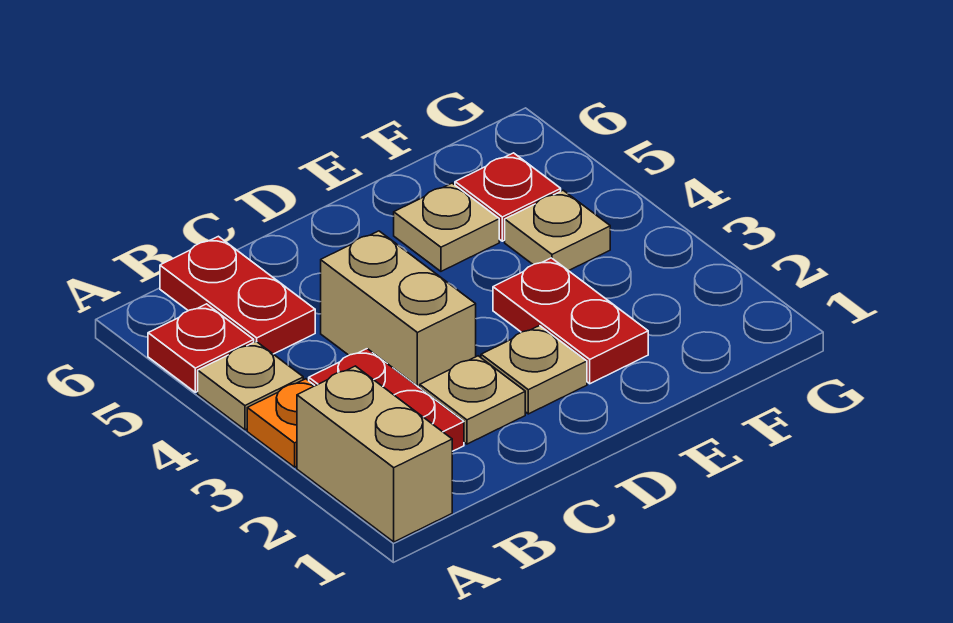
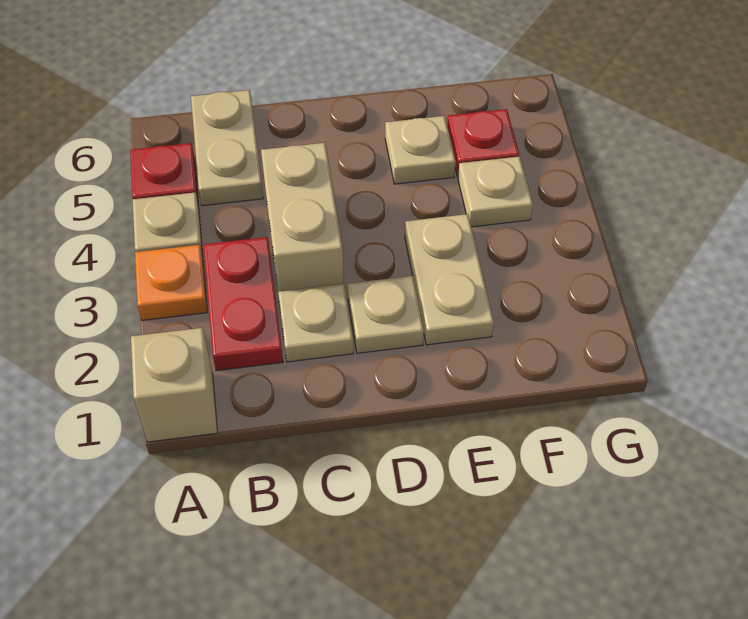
tan brick A1:A2 level 1 -> tan brick A1 level 1
red plate B5:B6 level 1 -> tan plate B5:B6 level 1
red plate E2:E3 level 1 -> tan plate E2:E3 level 1

